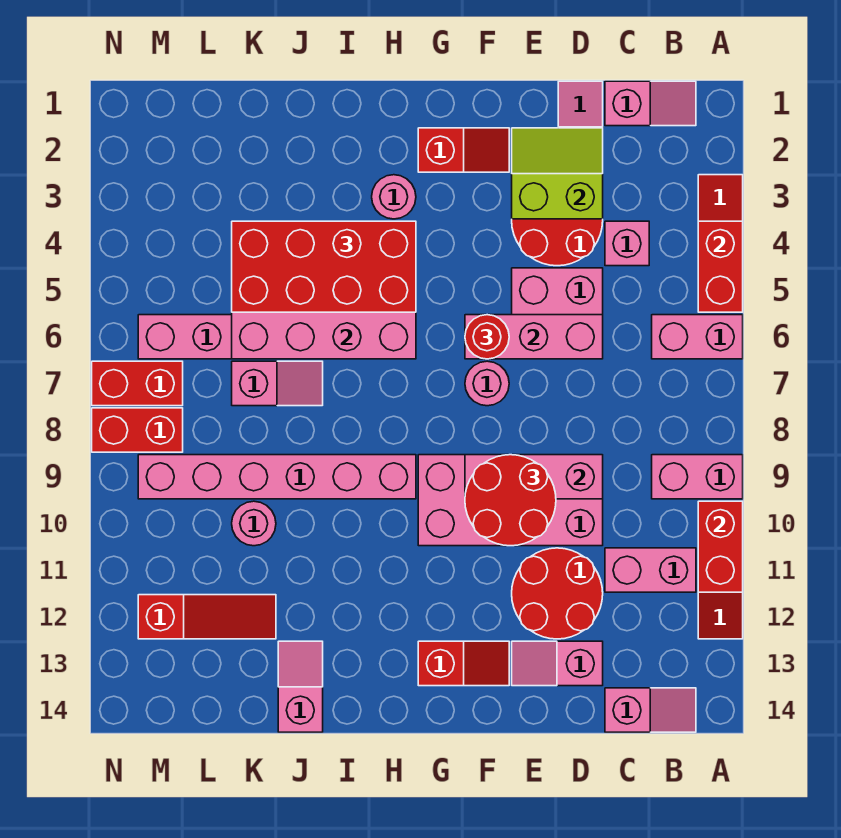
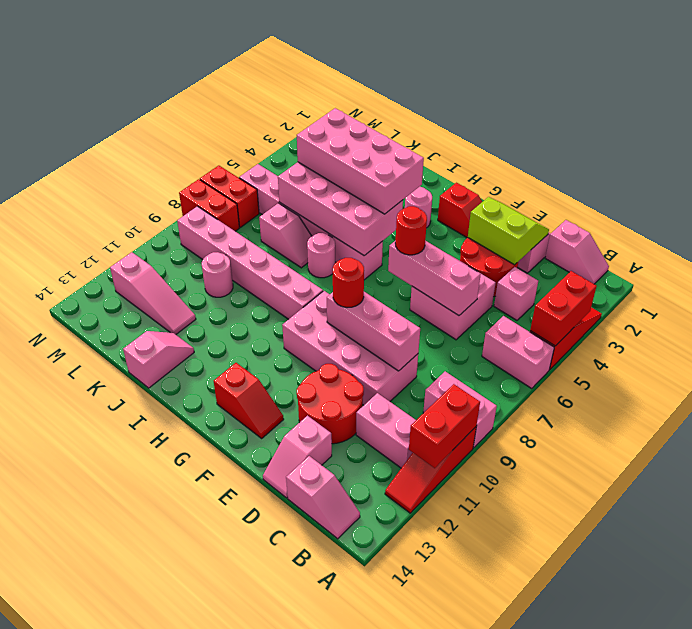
pink slope D13:E13 level 1 top D -> pink slope D13:D14 level 1 top 13
red round brick E9:F10 level 3 -> red round brick F9 level 3
pink round brick F7 level 1 -> pink round brick I7 level 1
red brick H4:K5 level 3 -> pink brick H4:K5 level 3
red slope K12:M12 level 1 top M -> pink slope K12:M12 level 1 top M

